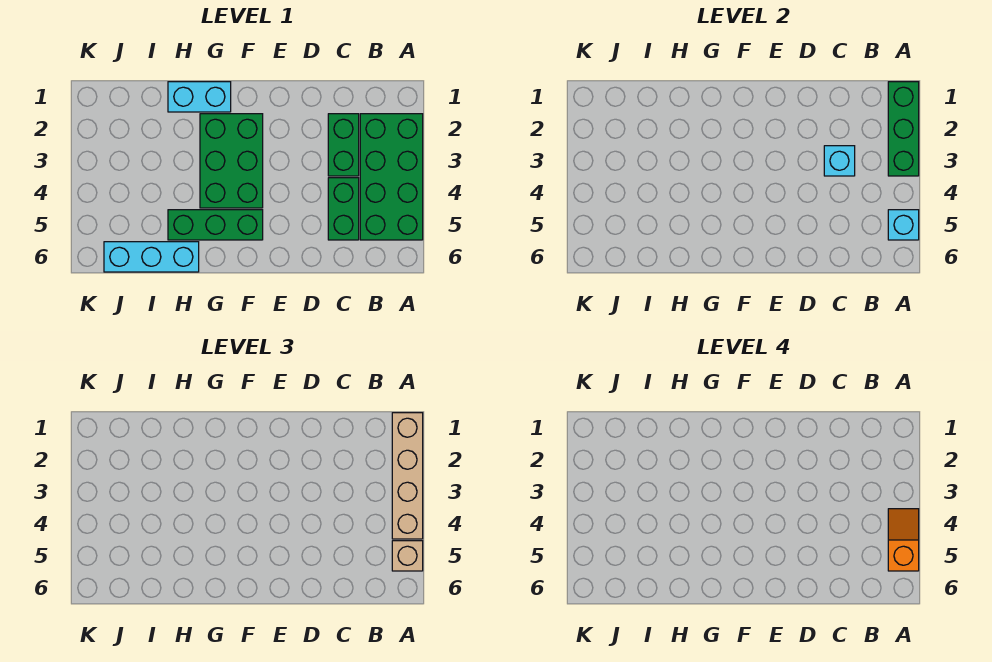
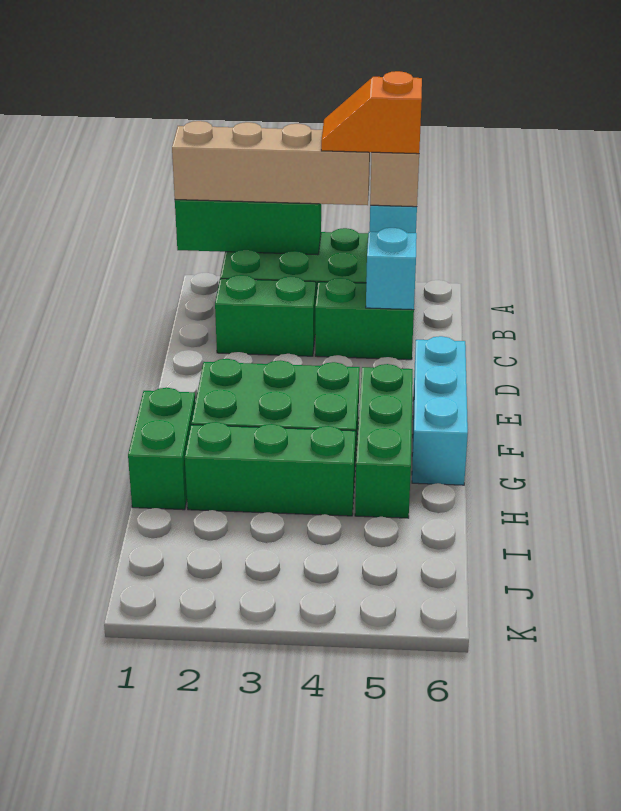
cyan brick C3 level 2 -> cyan brick C5 level 2
cyan brick G1:H1 level 1 -> green brick G1:H1 level 1
none -> green brick H2:H4 level 1
cyan brick H6:J6 level 1 -> cyan brick E6:G6 level 1

